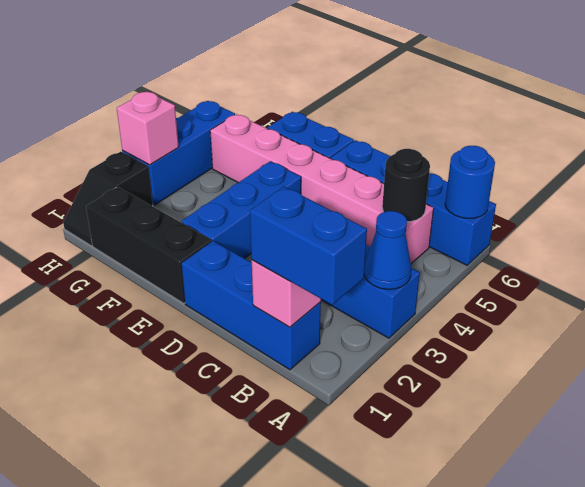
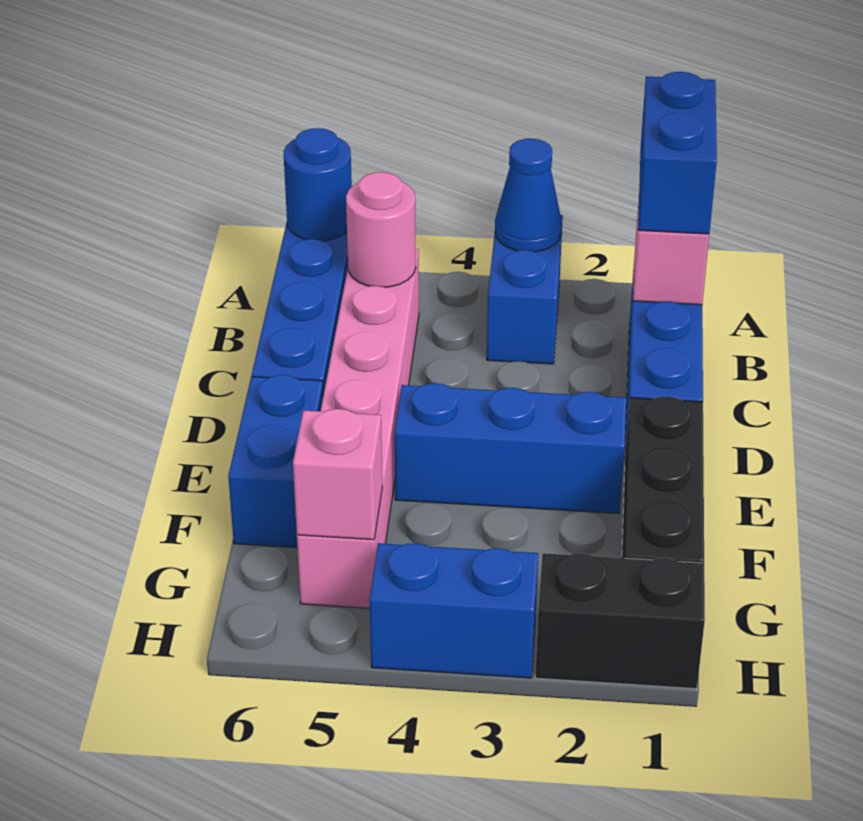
black round brick B5 level 2 -> pink round brick B5 level 2
black slope H1:H2 level 1 top 2 -> black brick H1:H2 level 1
blue brick H3:H5 level 1 -> blue brick H3:H4 level 1
pink brick H3 level 2 -> pink brick G5 level 2

